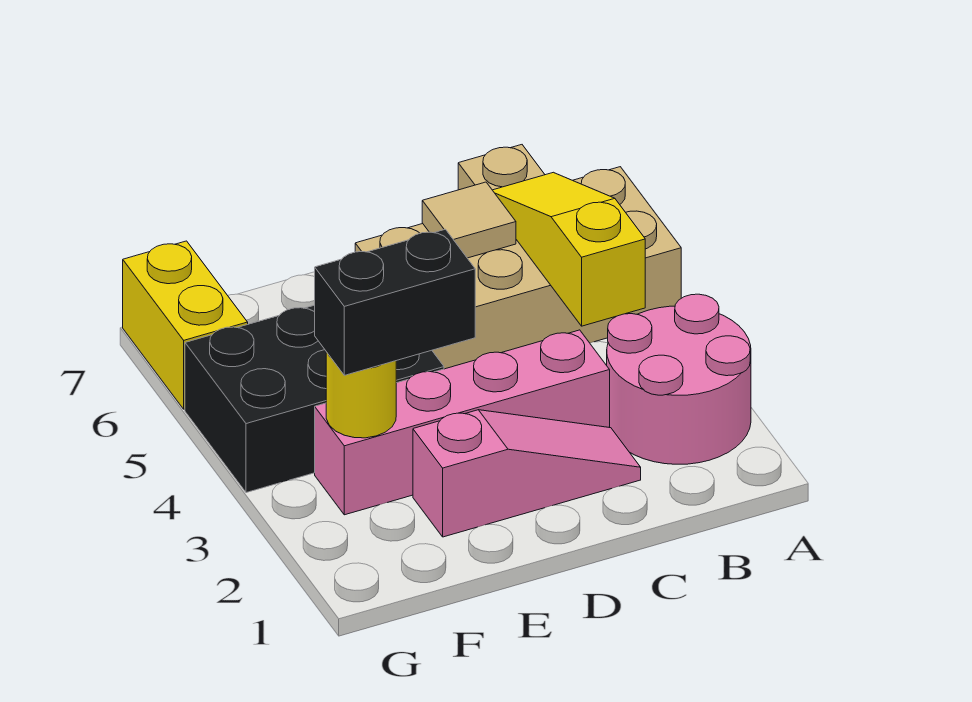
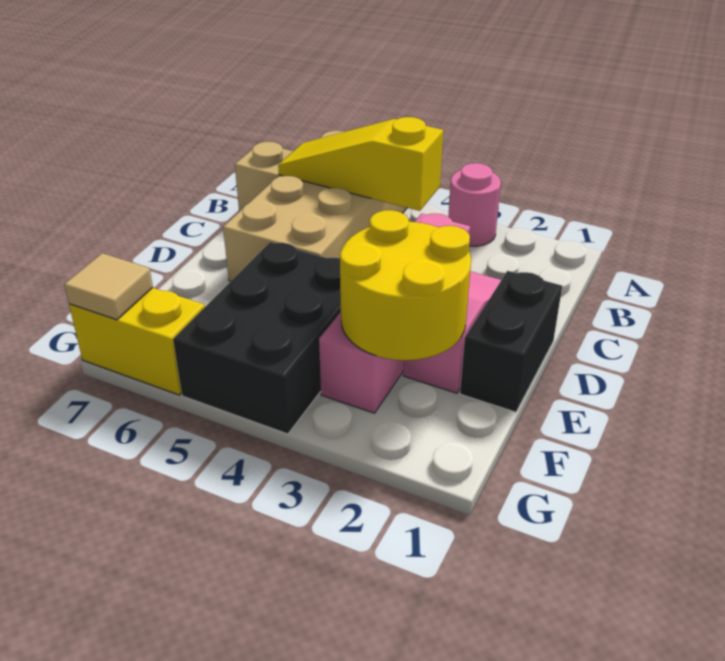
pink round brick A2:B3 level 1 -> pink round brick A3 level 1
tan tile C6 level 2 -> tan tile G7 level 2
black brick E3:F3 level 3 -> black brick D1:E1 level 1
yellow round brick F3 level 2 -> yellow round brick E2:F3 level 2

